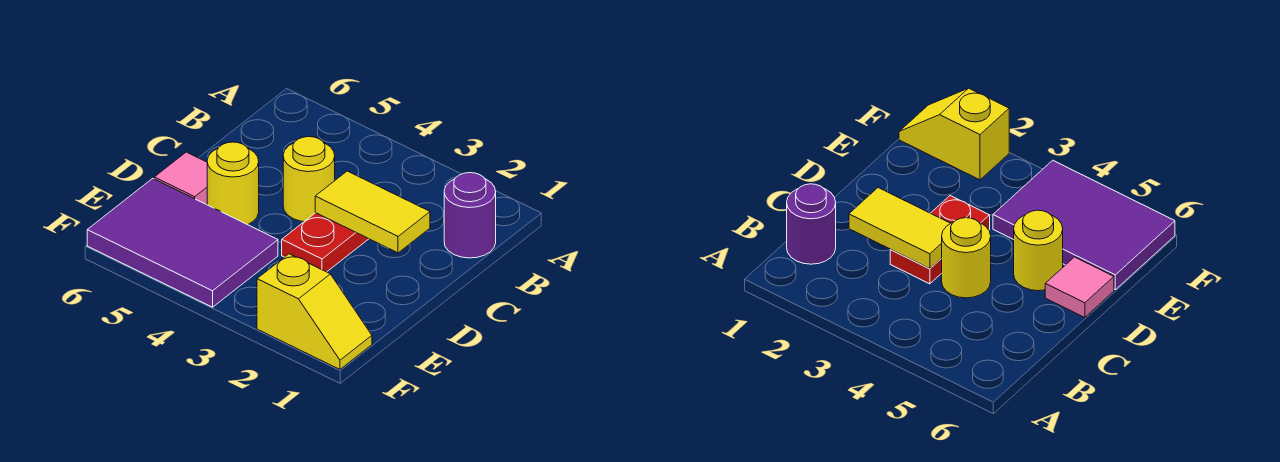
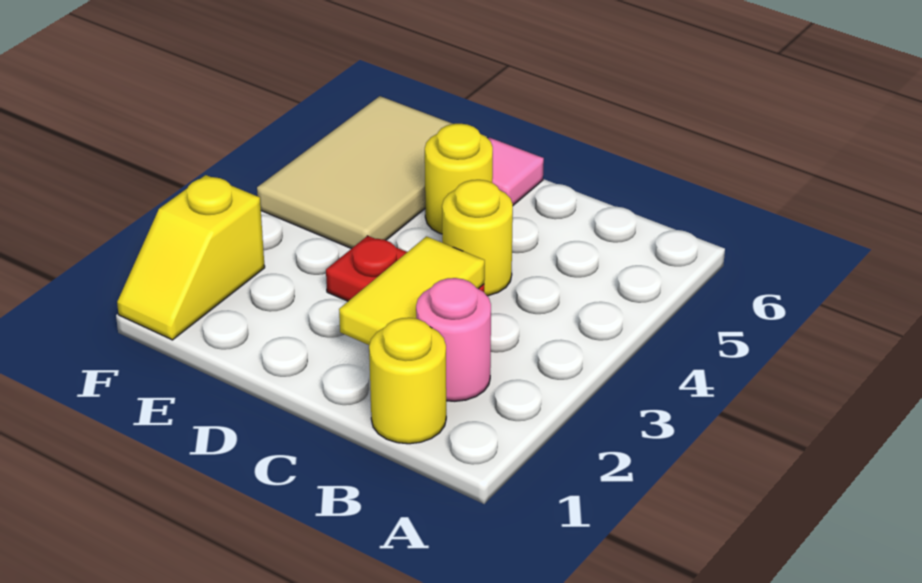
purple round brick B1 level 1 -> yellow round brick B1 level 1
none -> pink round brick B2 level 1
purple tile E4:F6 level 1 -> tan tile E4:F6 level 1

